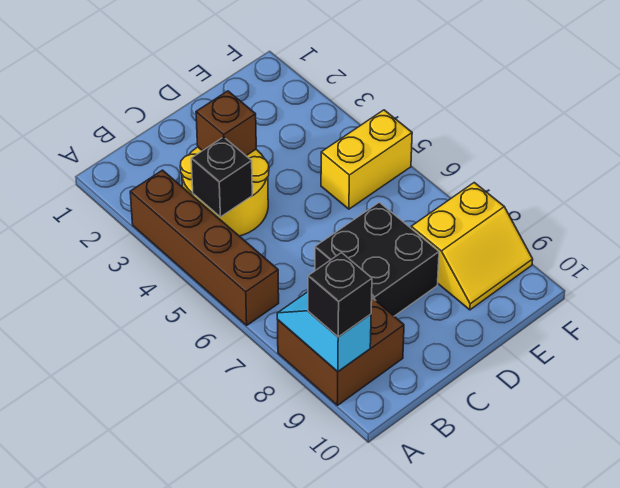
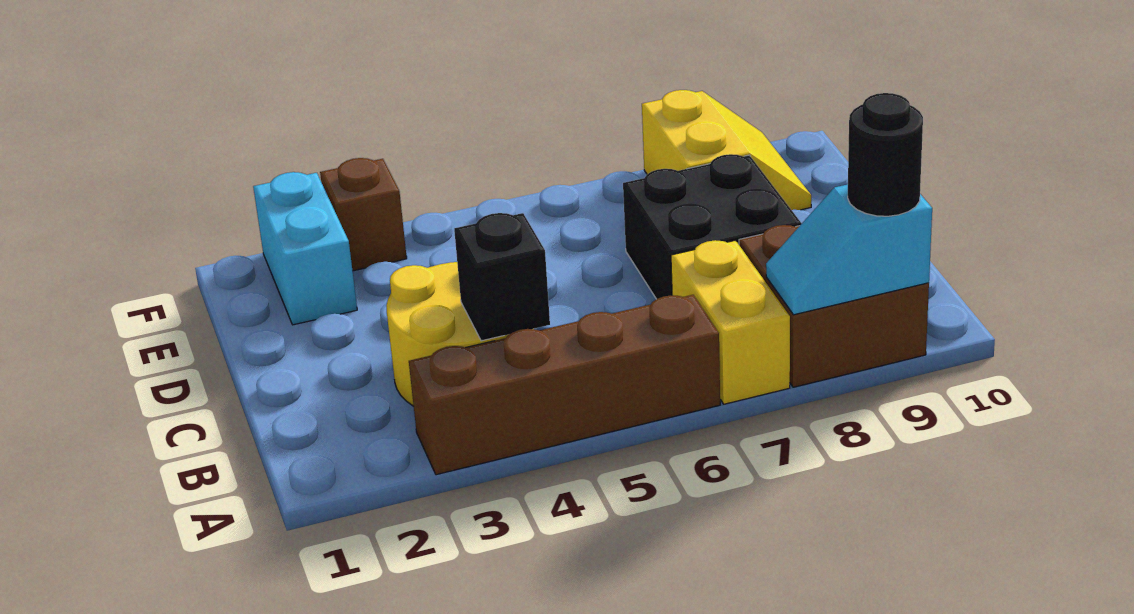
black brick A9 level 3 -> black round brick A9 level 3
brown brick C3 level 2 -> brown brick F3 level 1
none -> cyan brick E2:F2 level 1
yellow brick E5:F5 level 1 -> yellow brick A7:B7 level 1

